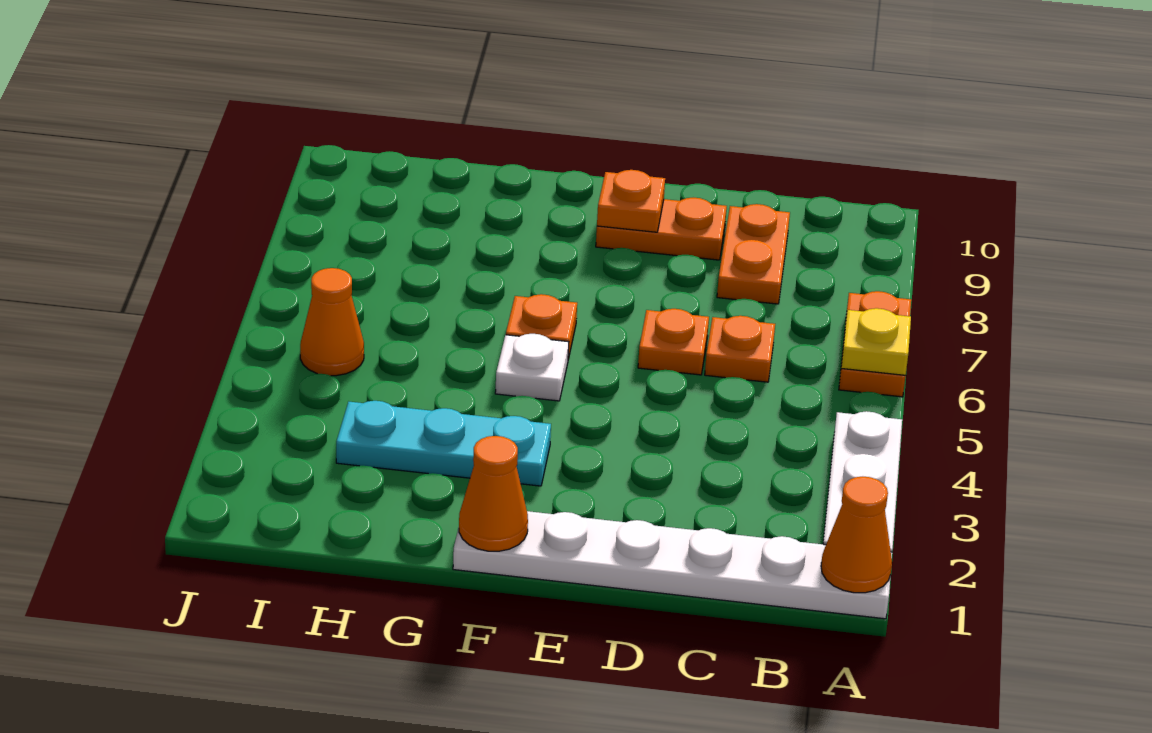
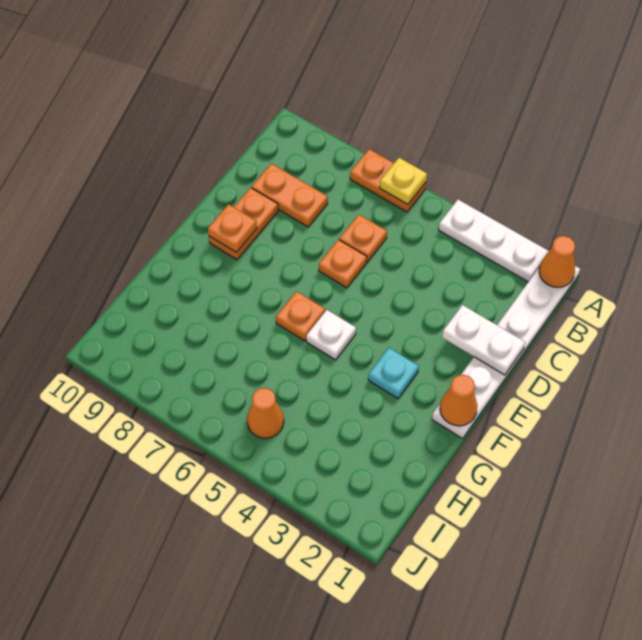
none -> white plate D1:D2 level 2
cyan plate F3:H3 level 1 -> cyan plate F3 level 1

